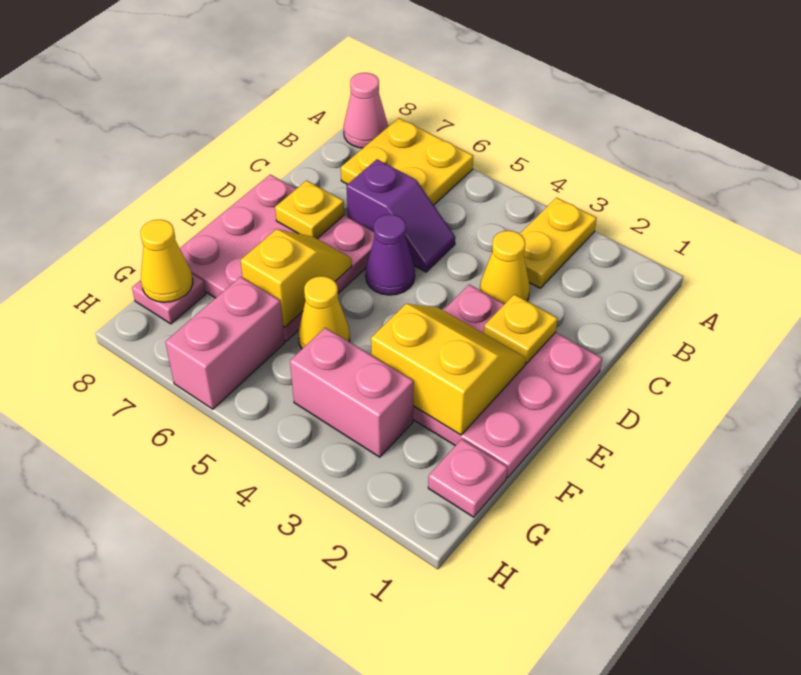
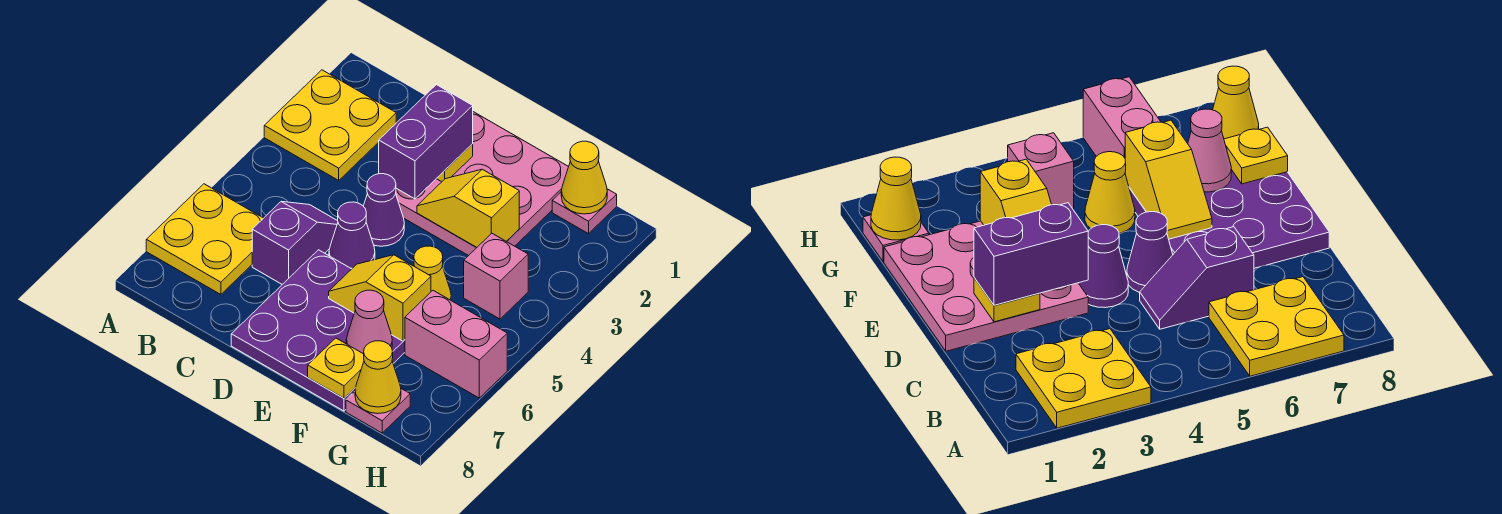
yellow plate A3:B3 level 1 -> yellow plate A2:B3 level 1
pink cone A8 level 1 -> pink cone F7 level 2
yellow cone C3 level 1 -> yellow cone G1 level 2
none -> purple brick D2:D3 level 3
none -> purple cone D4 level 1
pink plate D6:F8 level 1 -> purple plate D6:F8 level 1
yellow plate D7 level 2 -> yellow plate F8 level 2
yellow slope E2:F3 level 2 top F -> yellow slope E3:F3 level 2 top F
pink brick G3:G4 level 1 -> pink brick G4 level 1

